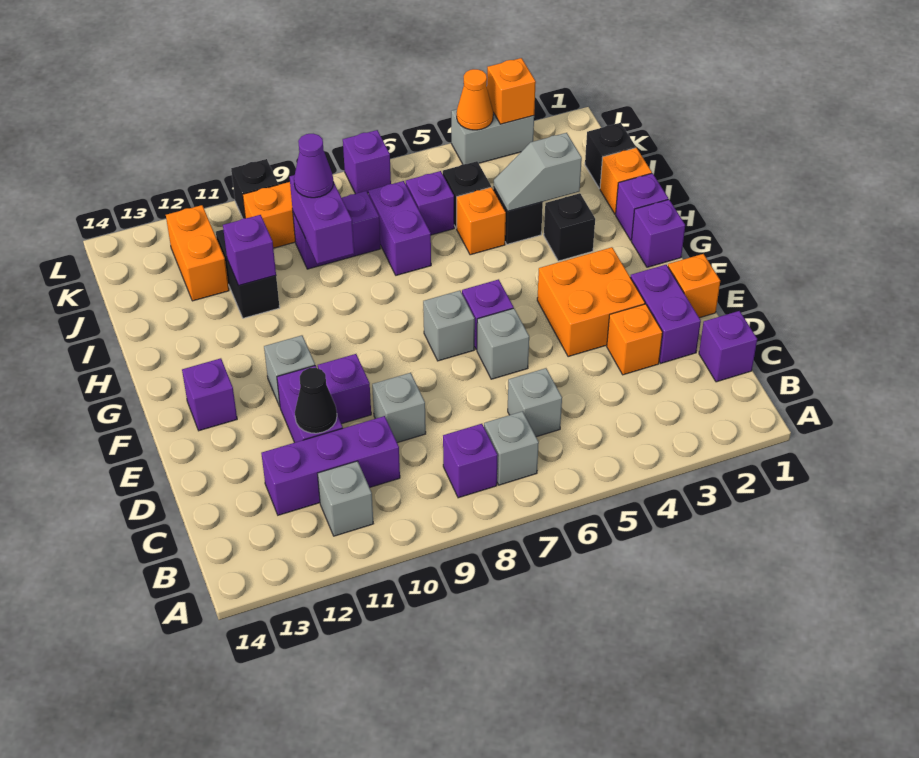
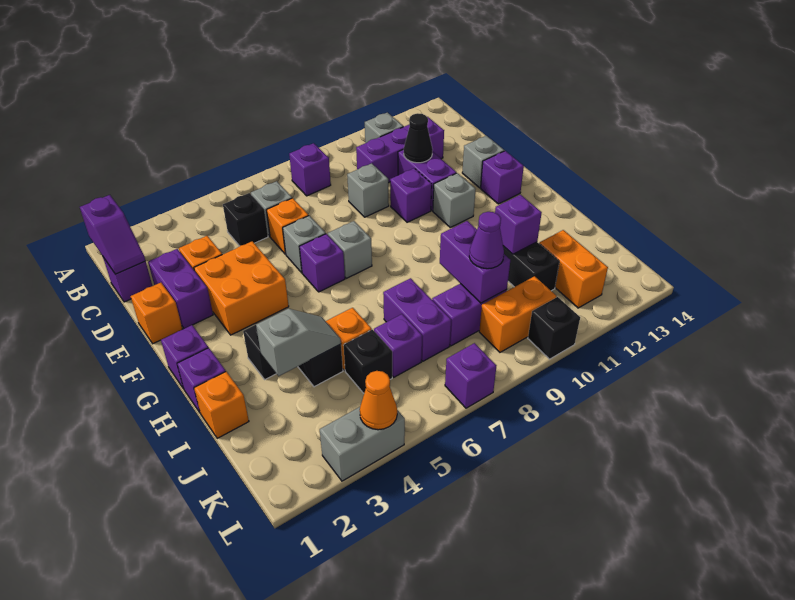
none -> purple slope B1:C1 level 2 top B
grey brick B7 level 1 -> grey brick E13 level 1
black brick J1 level 1 -> black brick C5 level 1
orange brick L3 level 2 -> orange brick D6 level 1

